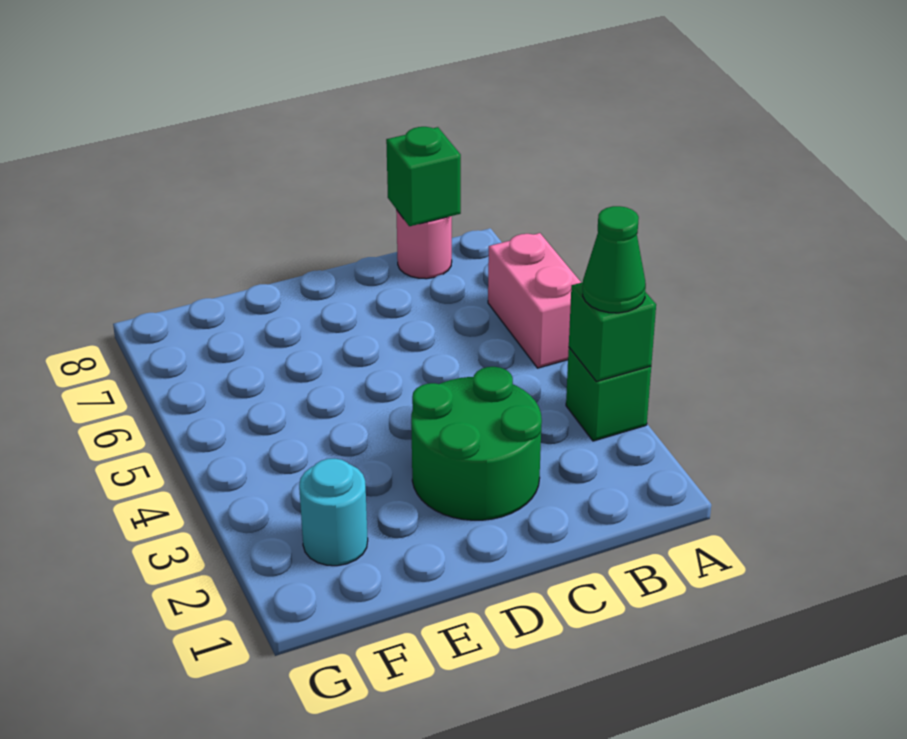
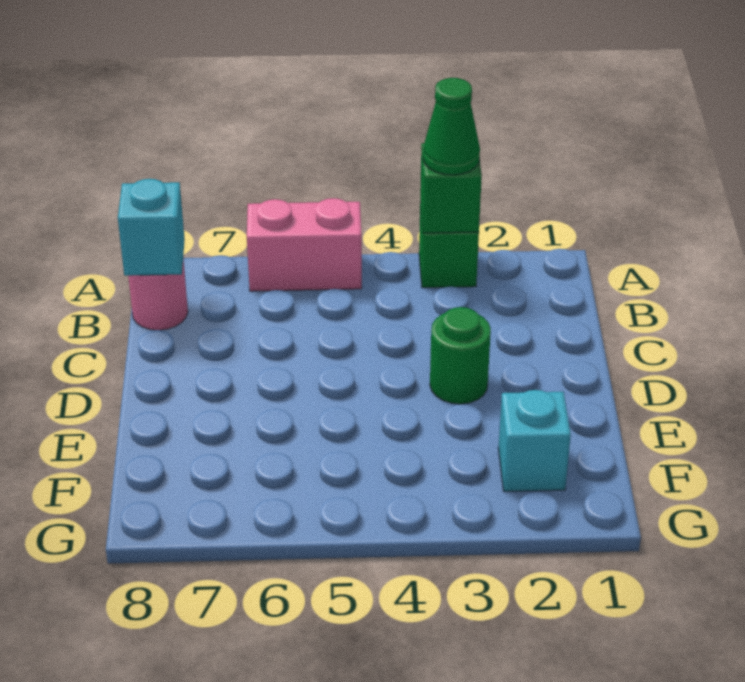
green brick B8 level 2 -> cyan brick B8 level 2
green round brick C2:D3 level 1 -> green round brick D3 level 1
cyan round brick F2 level 1 -> cyan brick F2 level 1

